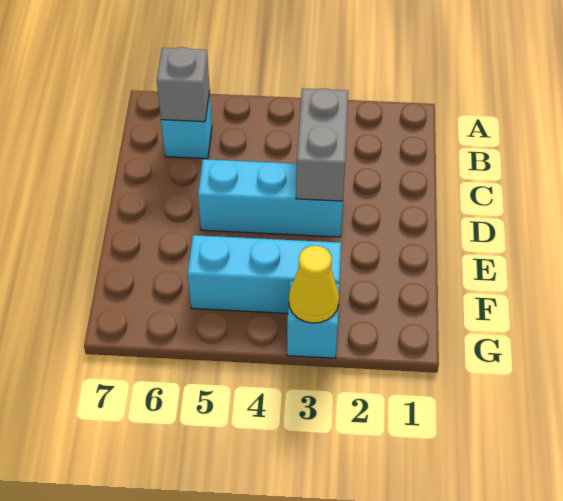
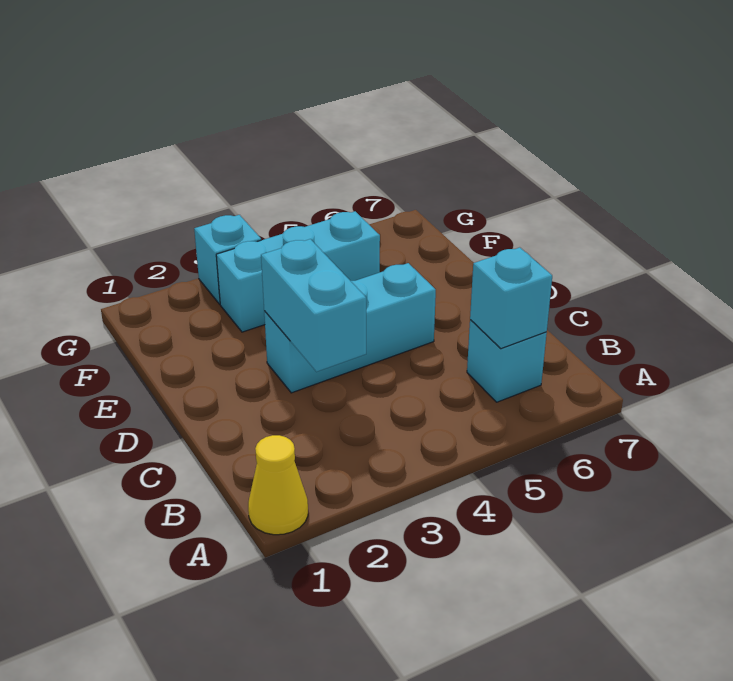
grey brick B6 level 2 -> cyan brick B6 level 2
grey brick C3:D3 level 2 -> cyan brick C3:D3 level 2
yellow cone G3 level 2 -> yellow cone A1 level 1

